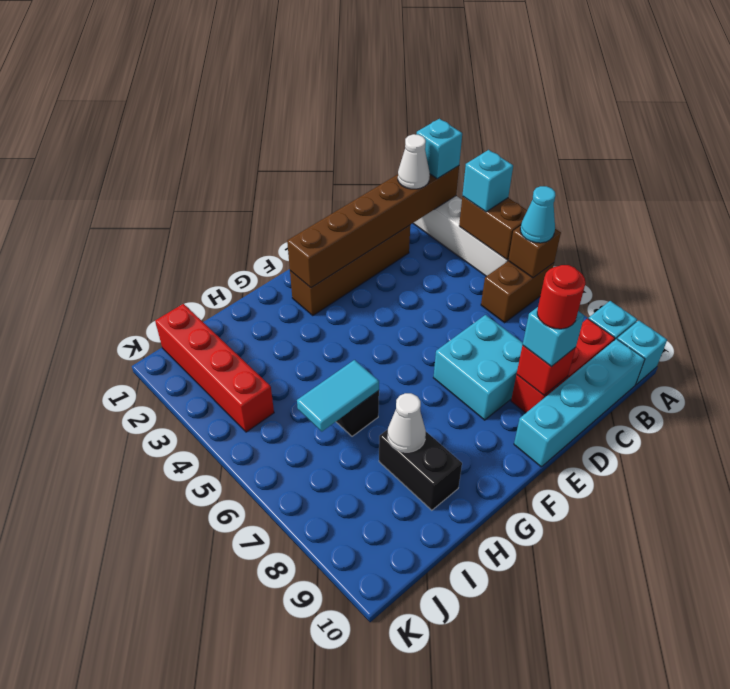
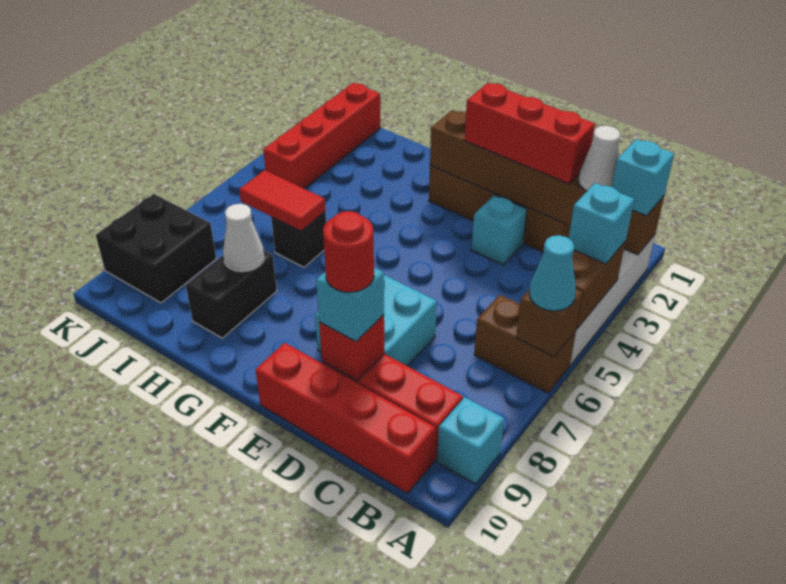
cyan brick A10 level 1 -> cyan brick D3 level 1
cyan brick B10:E10 level 1 -> red brick B10:E10 level 1
none -> red brick C2:E2 level 3
cyan tile H6:I6 level 2 -> red tile H6:I6 level 2
none -> black brick J8:K9 level 1

